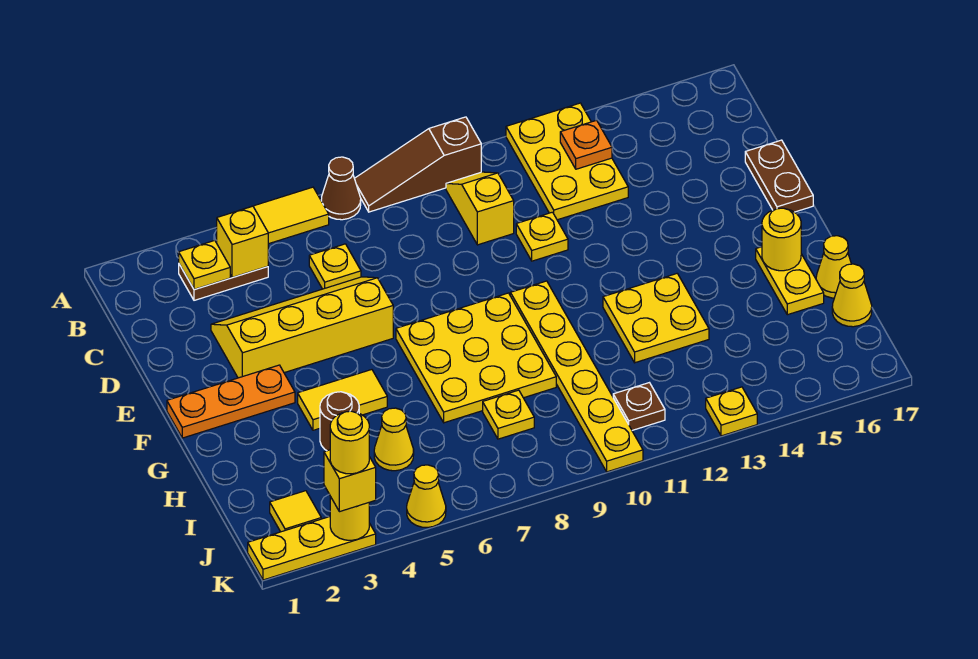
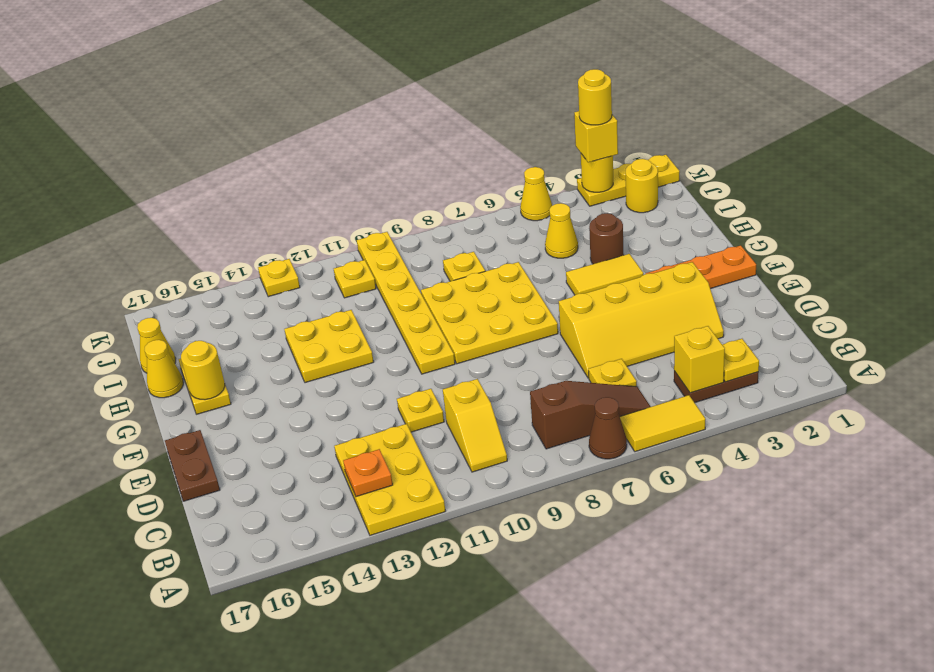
brown slope A8:A10 level 1 top 10 -> brown slope B6:B8 level 1 top 8
yellow tile J2 level 1 -> yellow round brick J2 level 1
brown plate J11 level 1 -> yellow plate J11 level 1

